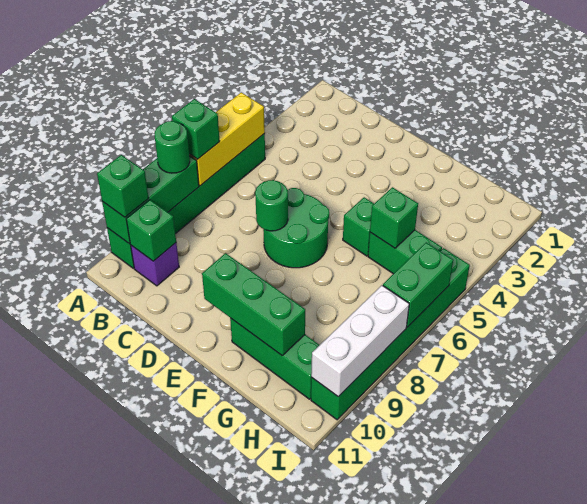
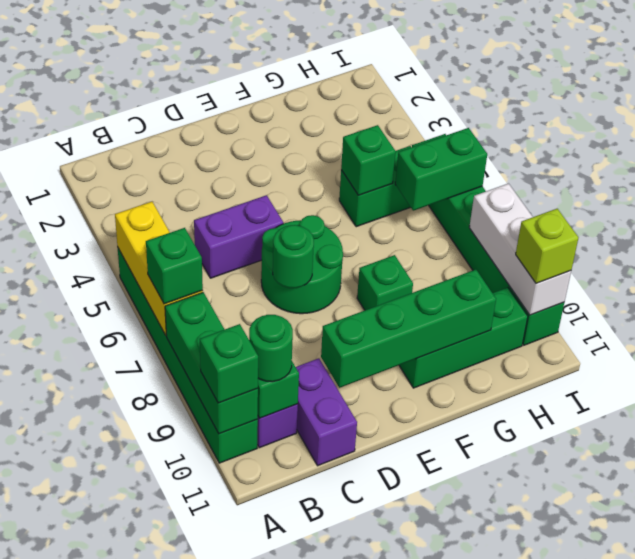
green round brick A8 level 3 -> green round brick B10 level 3
none -> purple brick C5:D5 level 1
none -> purple brick C10:C11 level 1
green brick E10:G10 level 2 -> green brick D10:G10 level 2
green brick F5 level 1 -> green brick F8 level 1
green brick I6:I7 level 2 -> green brick H6:I6 level 2
none -> lime brick I10 level 3

